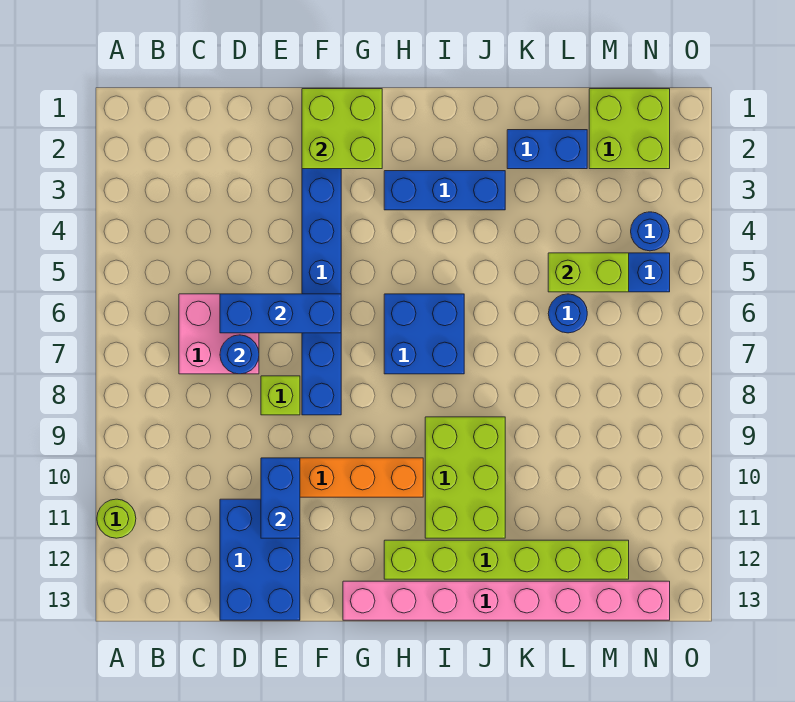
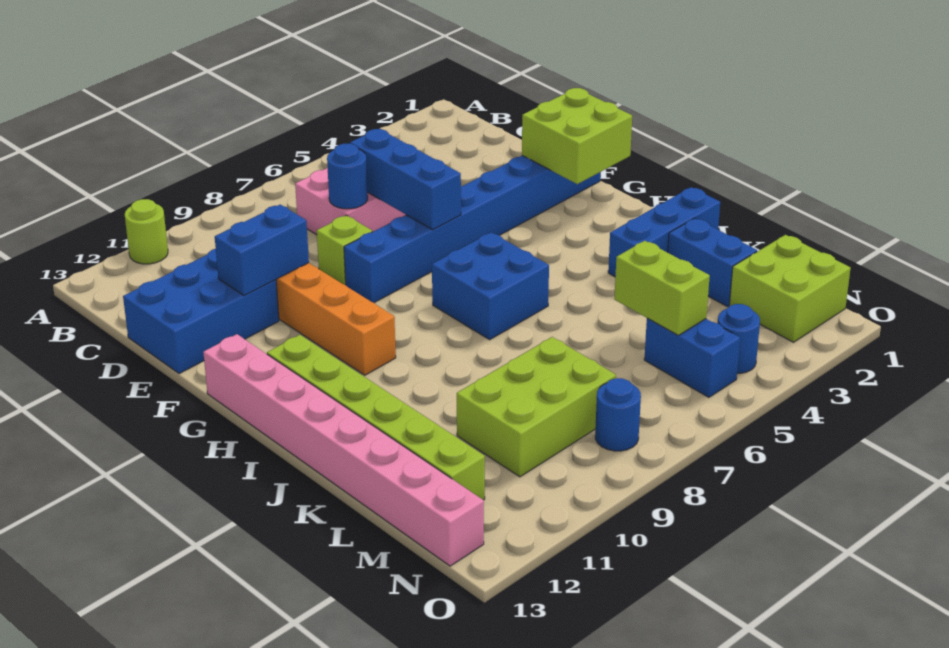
blue brick H3:J3 level 1 -> blue brick J1:J3 level 1
lime brick I9:J11 level 1 -> lime brick L8:M10 level 1
blue round brick L6 level 1 -> blue round brick N8 level 1

